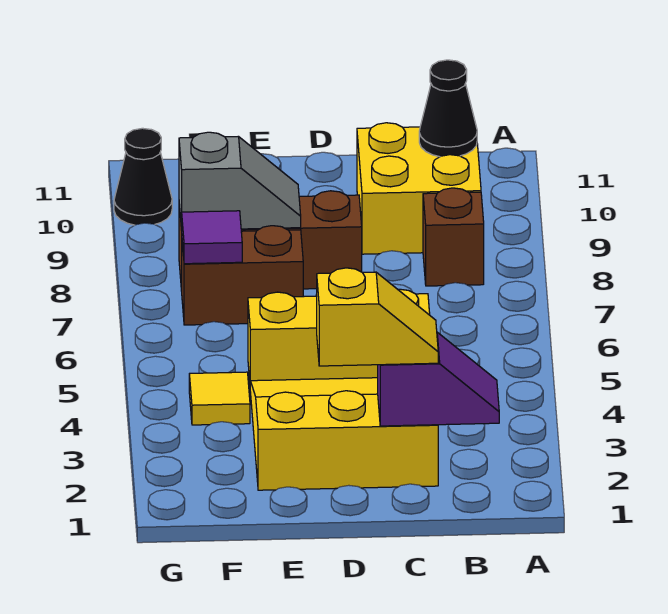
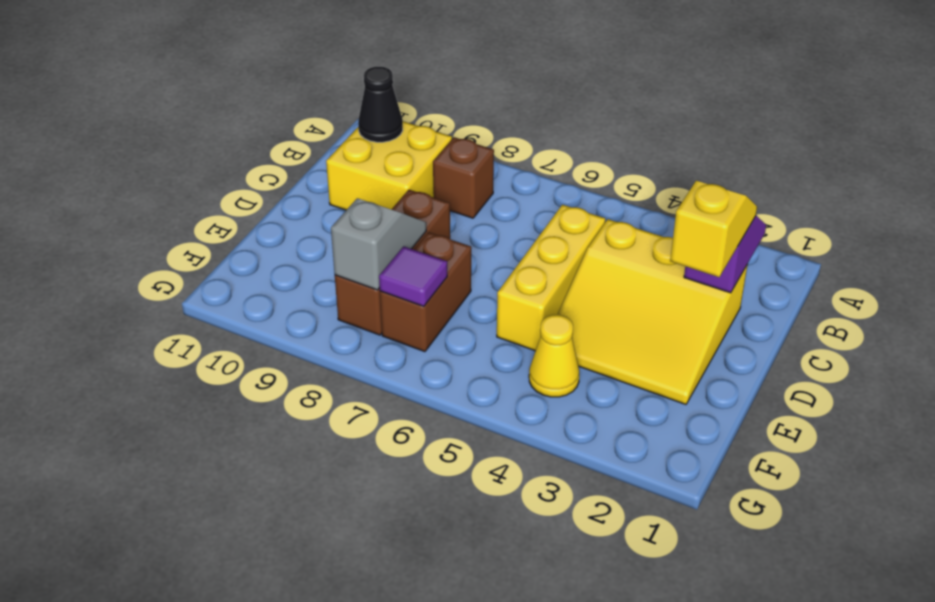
yellow slope C2:E4 level 1 top 2 -> yellow slope C2:E4 level 1 top C
yellow tile F4 level 1 -> yellow cone F4 level 1
black cone G10 level 1 -> none

